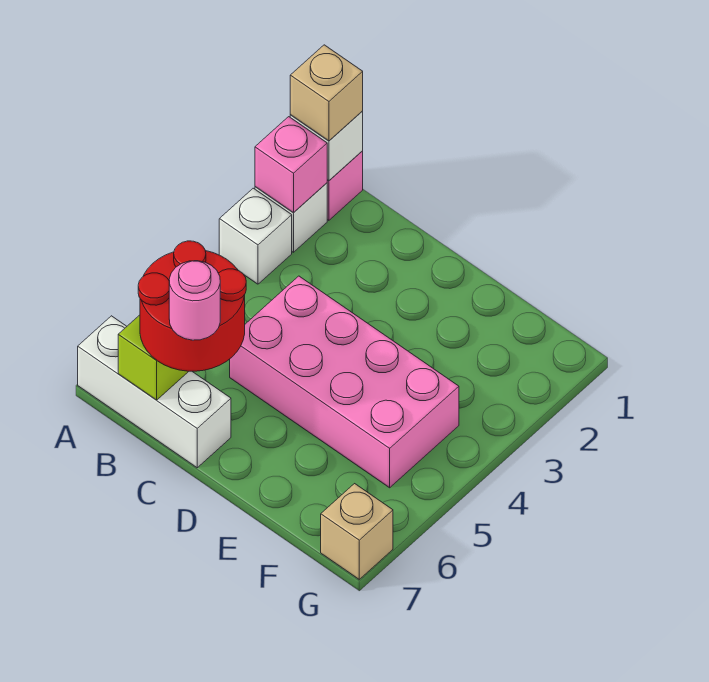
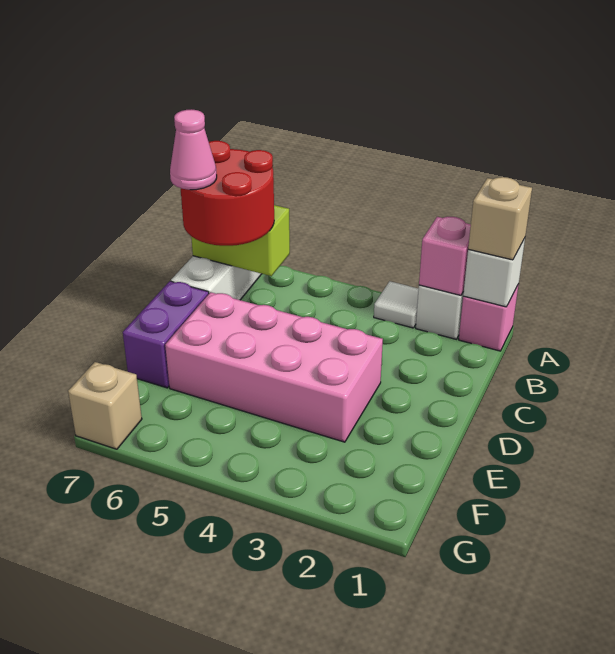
white brick A3 level 1 -> white tile A3 level 1
pink brick C4:F5 level 1 -> pink brick D3:E6 level 1
pink round brick C7 level 4 -> pink cone C7 level 4
none -> purple brick D7:E7 level 1

